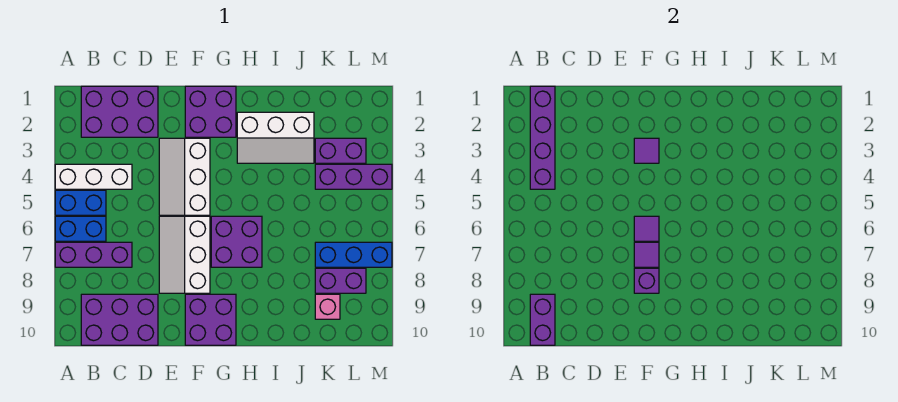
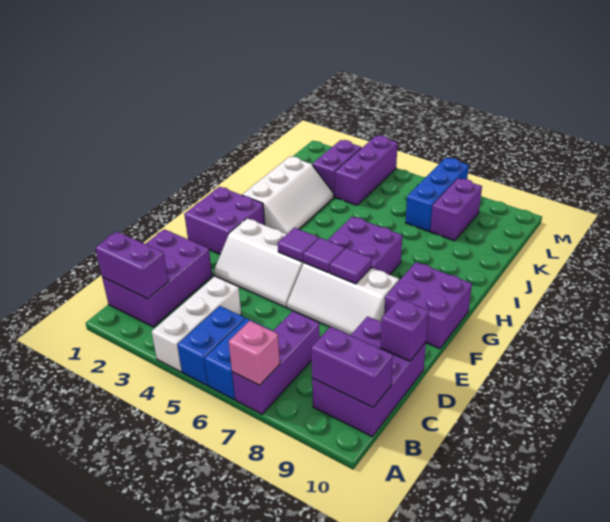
purple brick B1:B4 level 2 -> purple brick B1:B2 level 2
purple tile F3 level 2 -> purple tile F5 level 2
purple brick F8 level 2 -> purple brick D10 level 2
pink brick K9 level 1 -> pink brick A7 level 2

